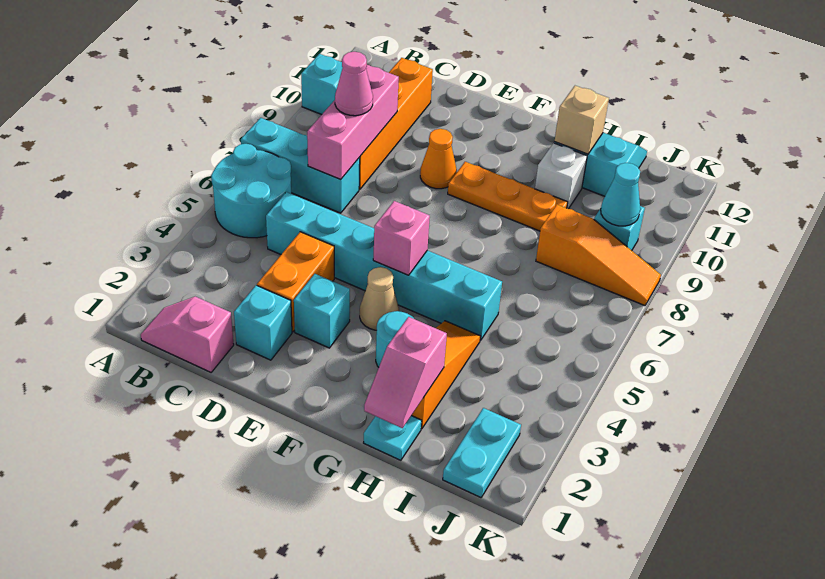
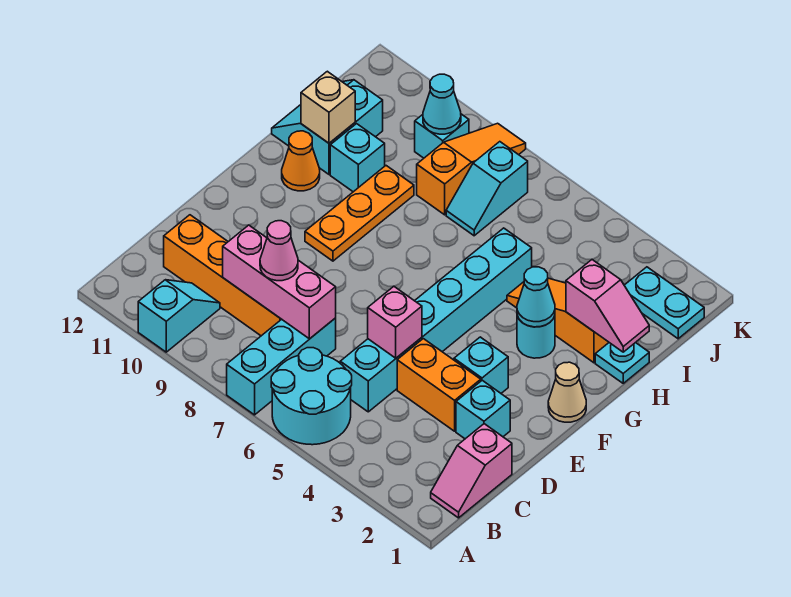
orange cone E9 level 1 -> orange cone G11 level 1
tan cone F4 level 1 -> tan cone F1 level 1
pink brick F5 level 2 -> pink brick D5 level 2
none -> cyan cone G3 level 2
white brick H10 level 1 -> cyan brick H10 level 1
none -> cyan slope I7:J7 level 1 top J

